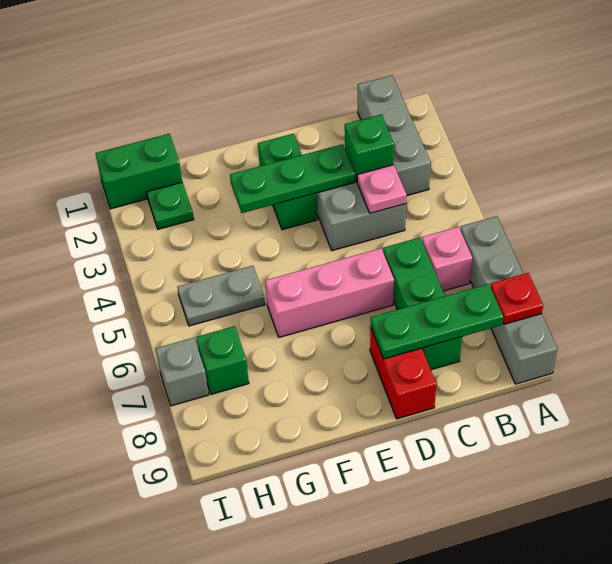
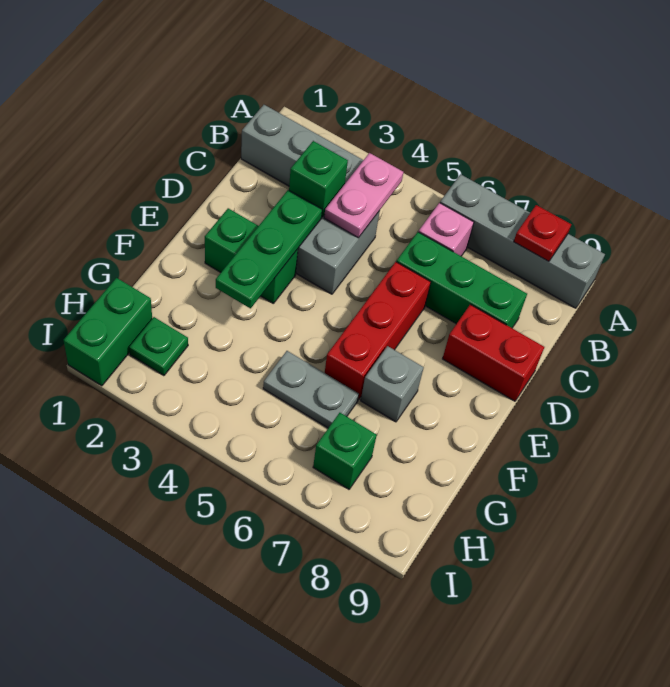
green plate B8:D8 level 2 -> none
pink plate C4 level 2 -> pink plate B4:C4 level 2
pink brick D6:F6 level 1 -> red brick D6:F6 level 1
grey plate G5:H5 level 1 -> grey plate G5:G6 level 1
grey brick I7 level 1 -> grey brick F7 level 1

